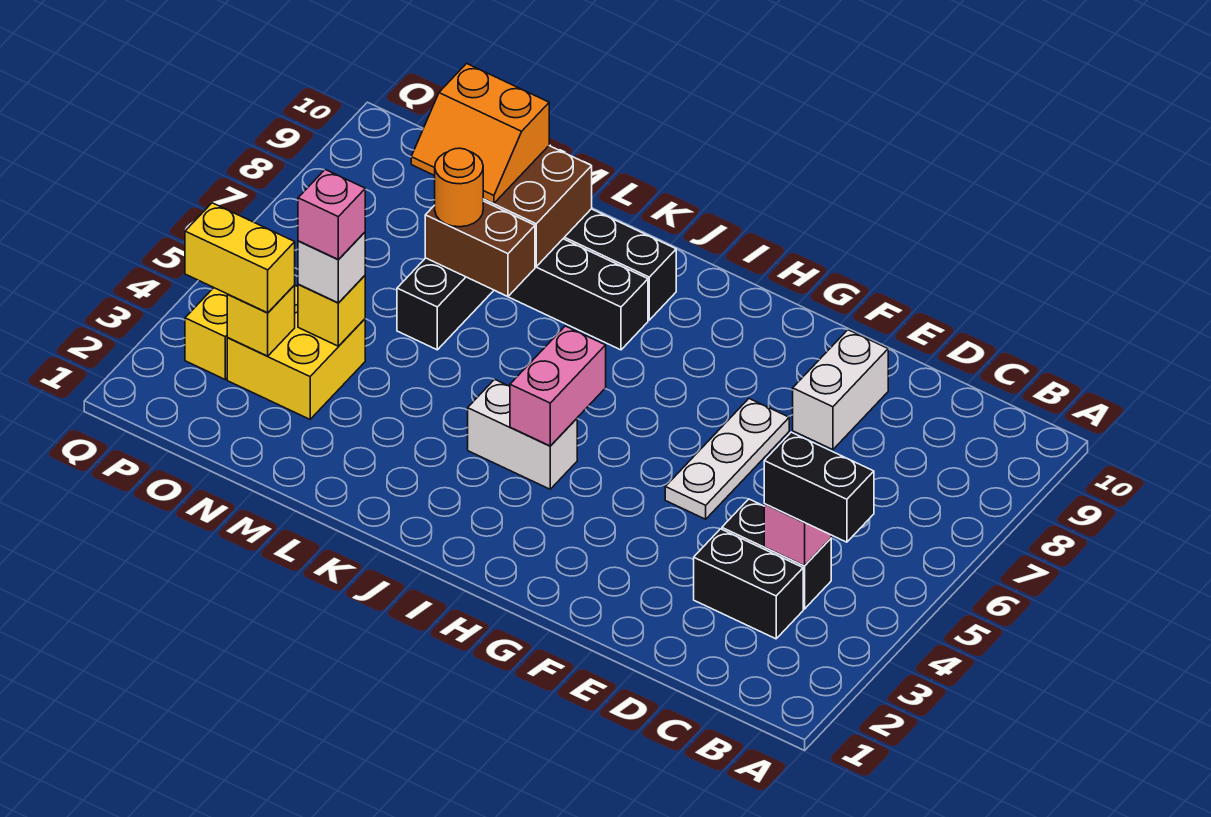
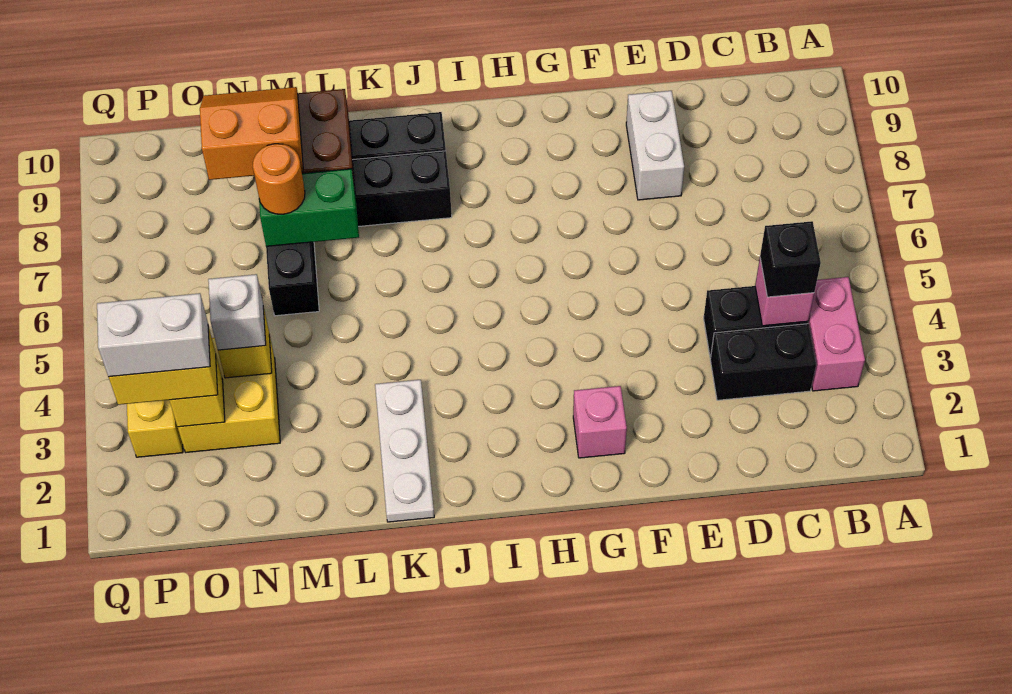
black brick B4:C4 level 3 -> black brick C4 level 3
white plate F5:F7 level 1 -> white plate K1:K3 level 1
white brick I4:J4 level 1 -> white brick O3:P3 level 4
pink brick I4:I5 level 2 -> pink brick B3:B4 level 1
brown brick L7:M7 level 2 -> green brick L7:M7 level 2
orange slope M8:N9 level 3 top 9 -> orange slope M8:N9 level 3 top 8
pink brick N4 level 4 -> pink brick G2 level 1

